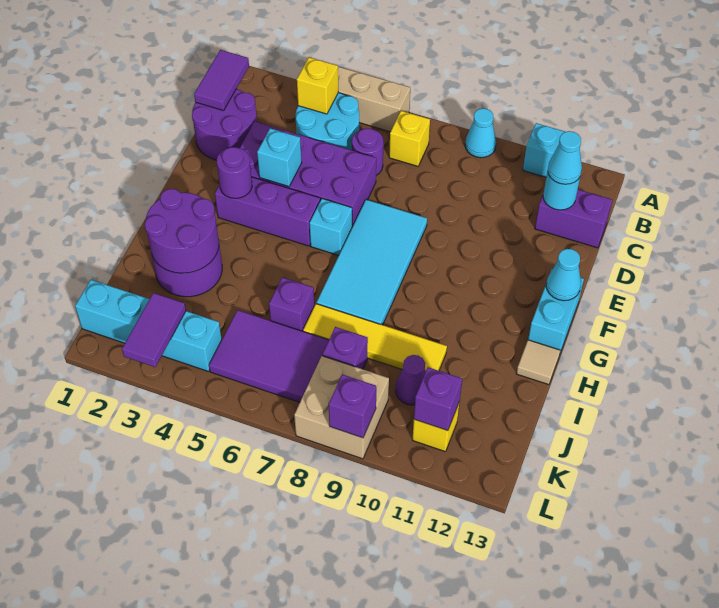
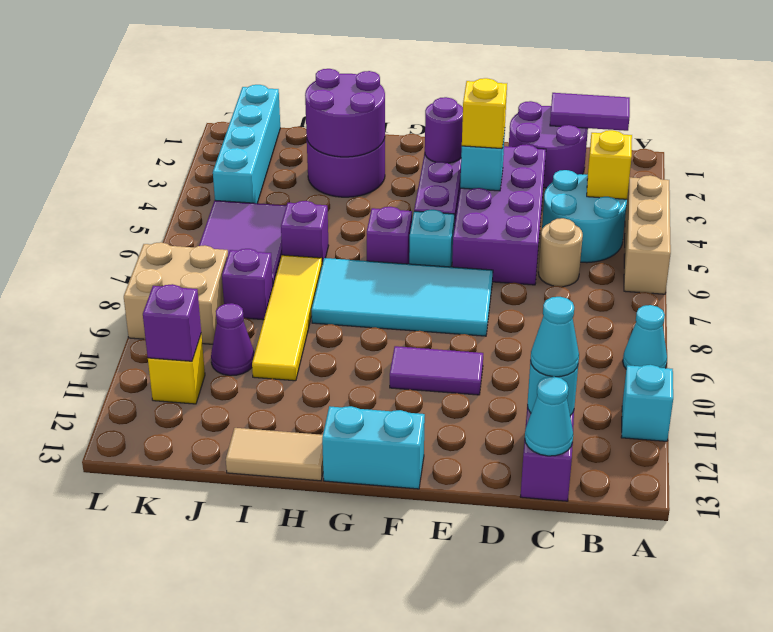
yellow brick B7 level 1 -> yellow brick E4 level 3
purple round brick C6 level 1 -> tan round brick C6 level 1
cyan cone F13 level 2 -> cyan cone C13 level 2
tan tile H13 level 1 -> tan tile H13:I13 level 1
purple tile K3:L3 level 2 -> purple tile E10:F10 level 1
purple brick L9 level 2 -> purple brick G6 level 1

